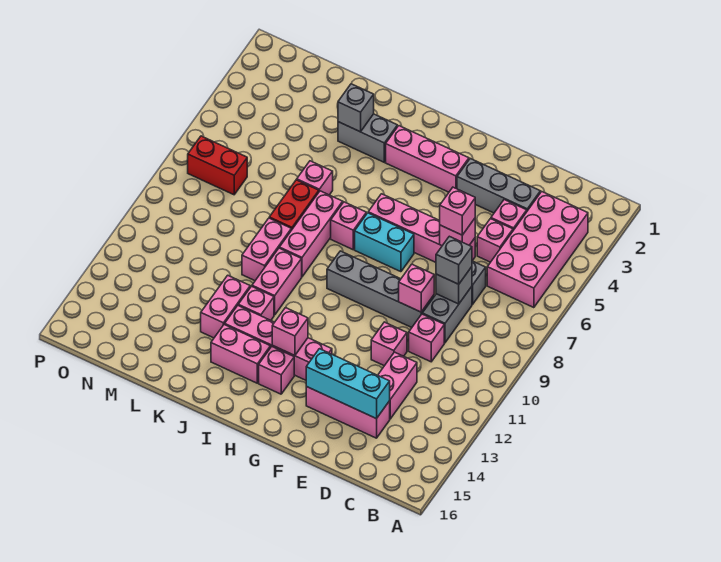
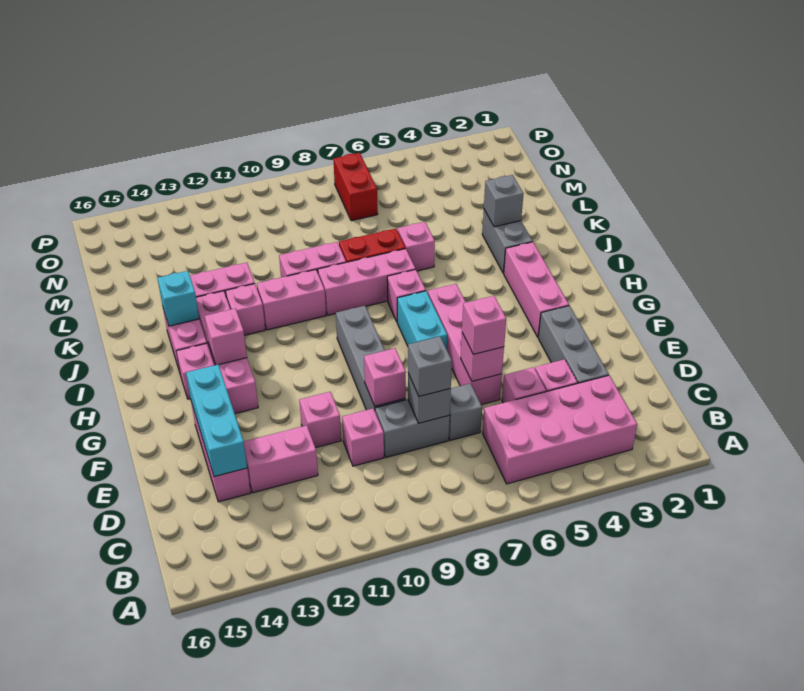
none -> cyan brick J14 level 2

